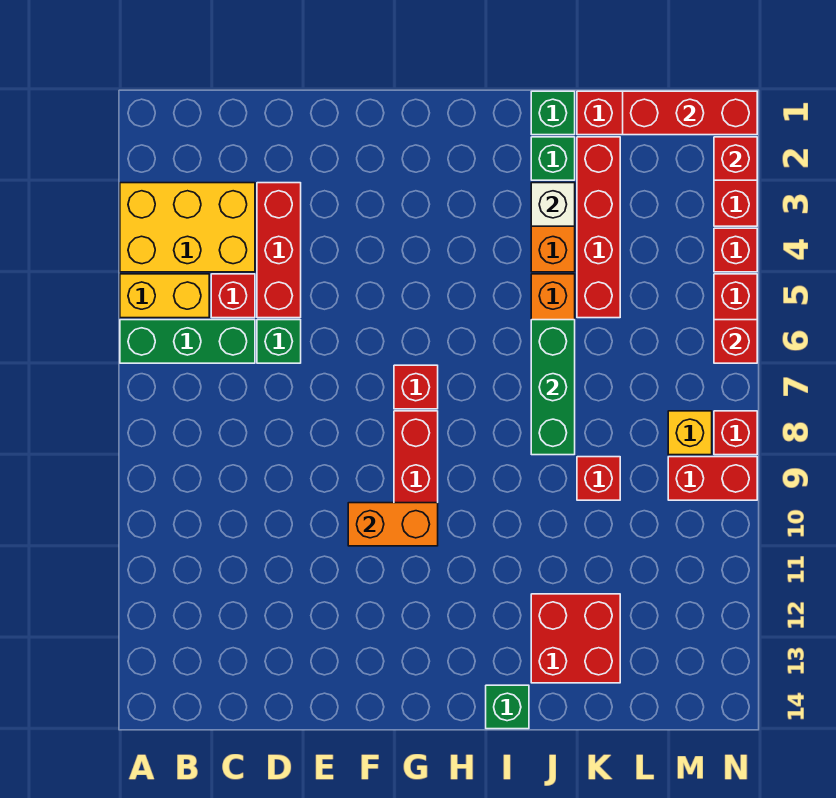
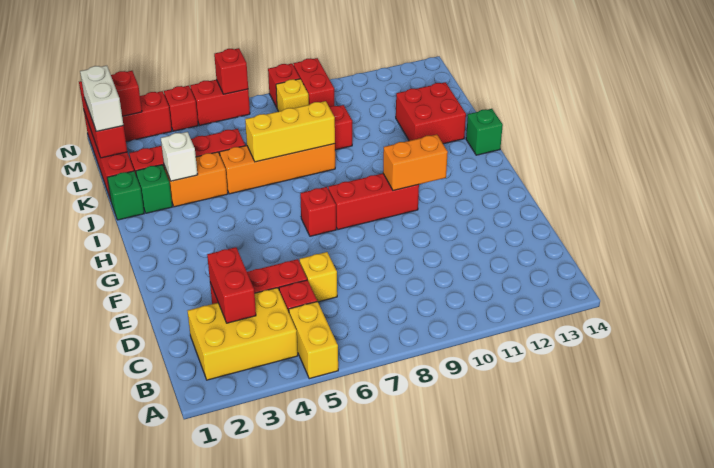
yellow brick A3:C4 level 1 -> yellow brick B2:C4 level 1
green brick A6:C6 level 1 -> none
none -> red brick C3:D3 level 2
green brick D6 level 1 -> yellow brick D6 level 1
orange brick F10:G10 level 2 -> orange brick G10:G11 level 2
green brick J6:J8 level 2 -> yellow brick J6:J8 level 2
none -> white brick L1:M1 level 3

